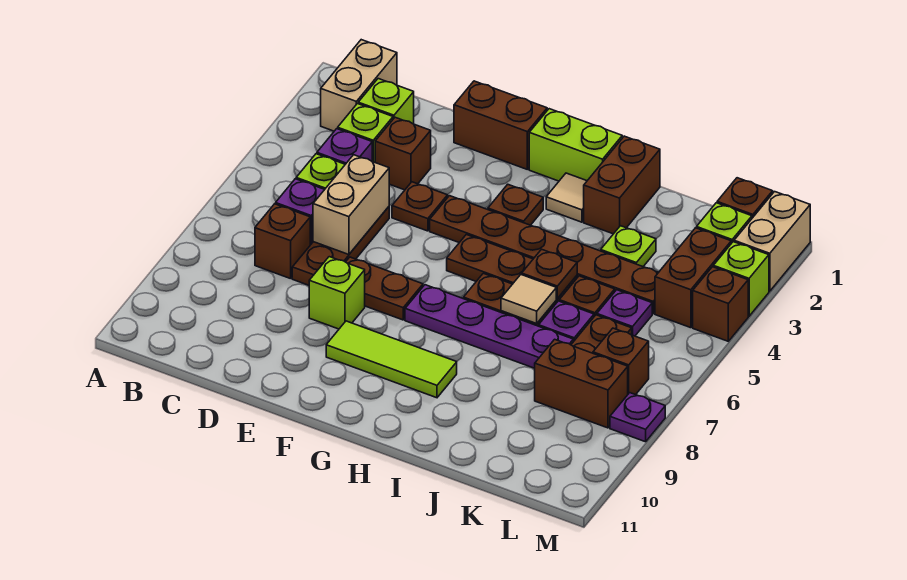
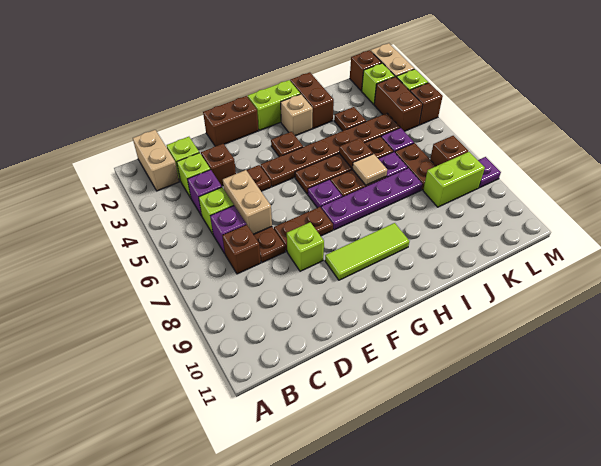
none -> purple plate G6 level 1
tan tile H2 level 1 -> tan brick H2 level 1
lime plate J3 level 1 -> brown plate J3 level 1
brown brick K8:L8 level 1 -> lime brick K8:L8 level 1

